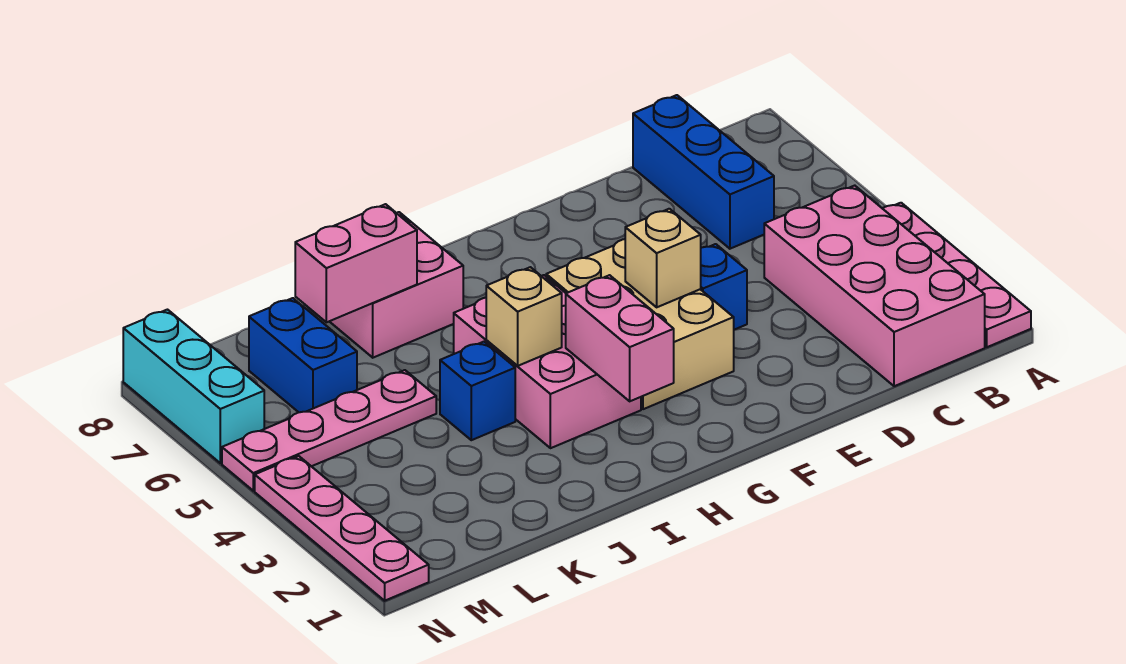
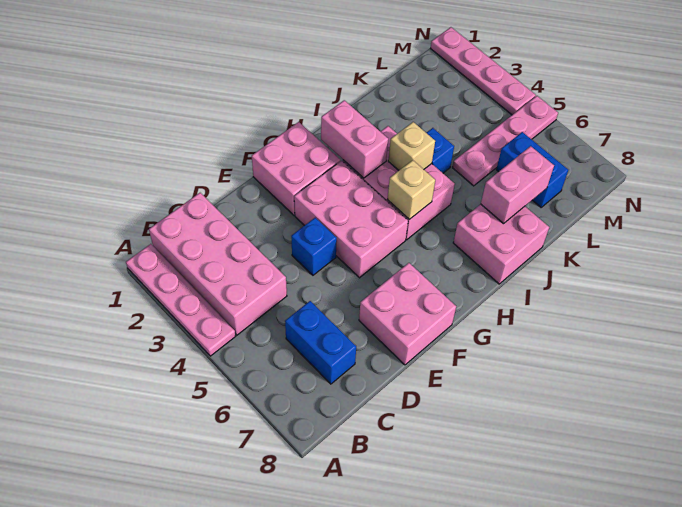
blue brick C6:C8 level 1 -> blue brick C6:C7 level 1
none -> pink brick E7:F8 level 1
none -> pink brick F1:G2 level 1
tan brick F3:G5 level 1 -> pink brick F3:G5 level 1
tan brick F4 level 2 -> tan brick H5 level 2
cyan brick N6:N8 level 1 -> none

